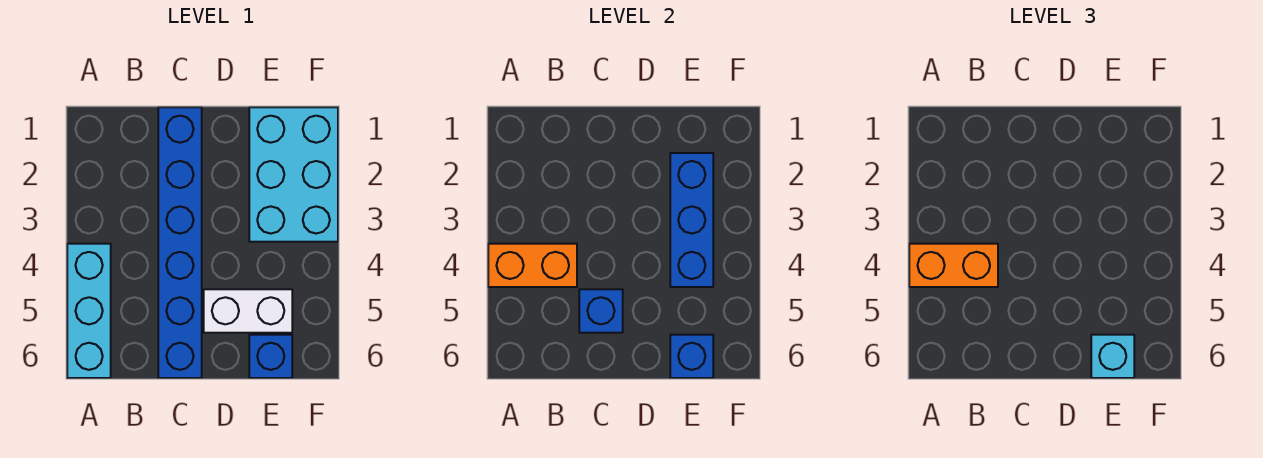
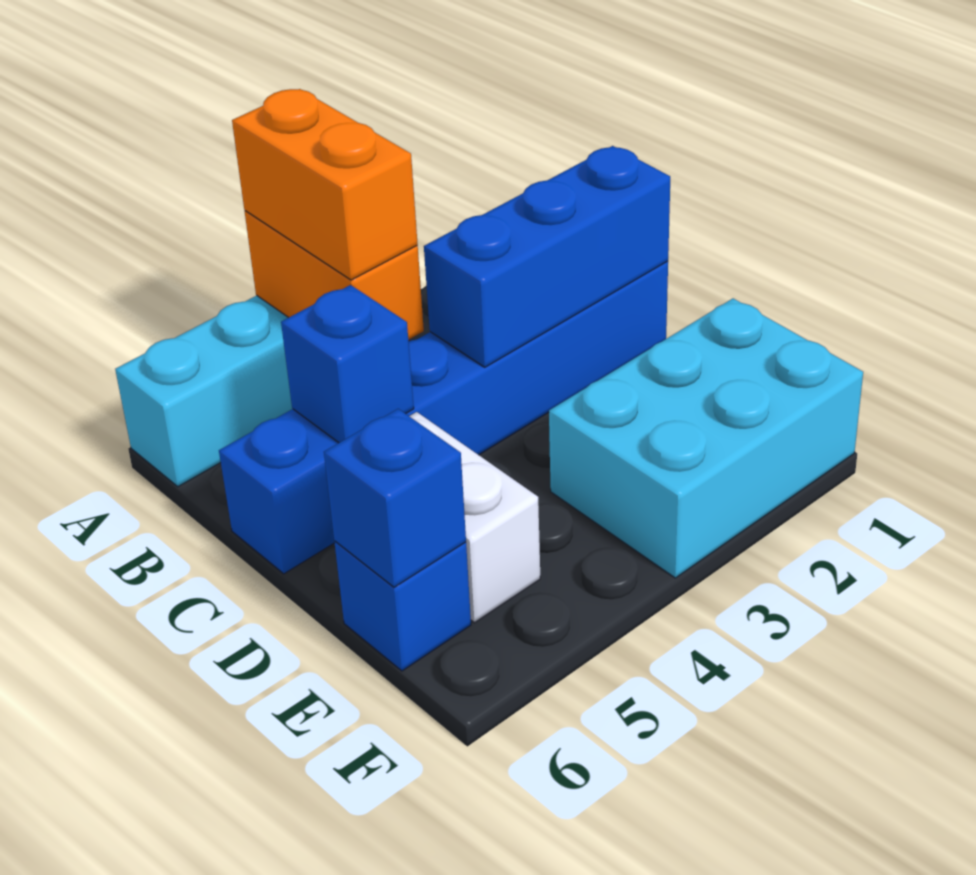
blue brick E2:E4 level 2 -> blue brick C1:C3 level 2
cyan brick E6 level 3 -> none

